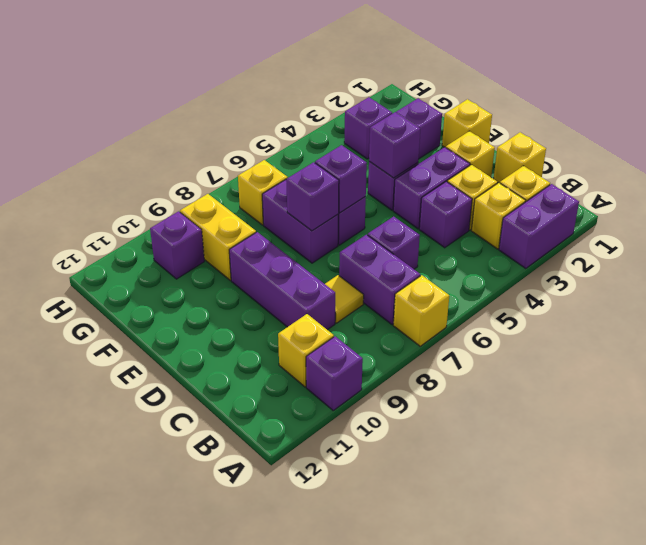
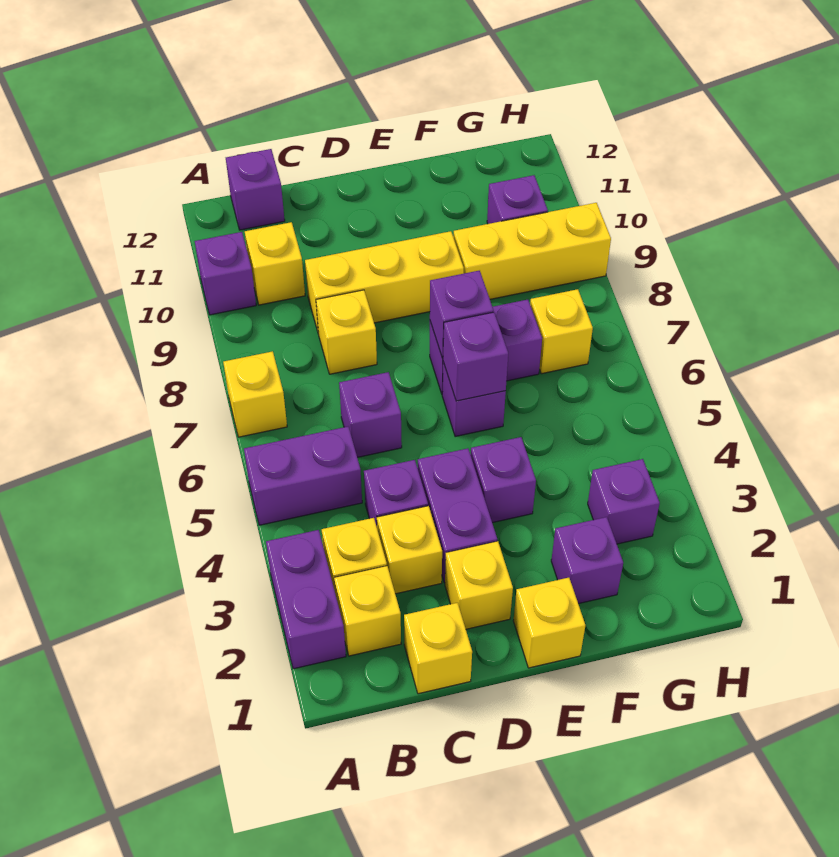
purple brick B7:C7 level 1 -> purple brick A5:B5 level 1
yellow tile C8 level 1 -> yellow brick C8 level 1
purple brick C9:E9 level 1 -> yellow brick C9:E9 level 1
purple brick E4 level 2 -> purple brick B12 level 1
yellow brick F9:G9 level 1 -> yellow brick F9:H9 level 1

